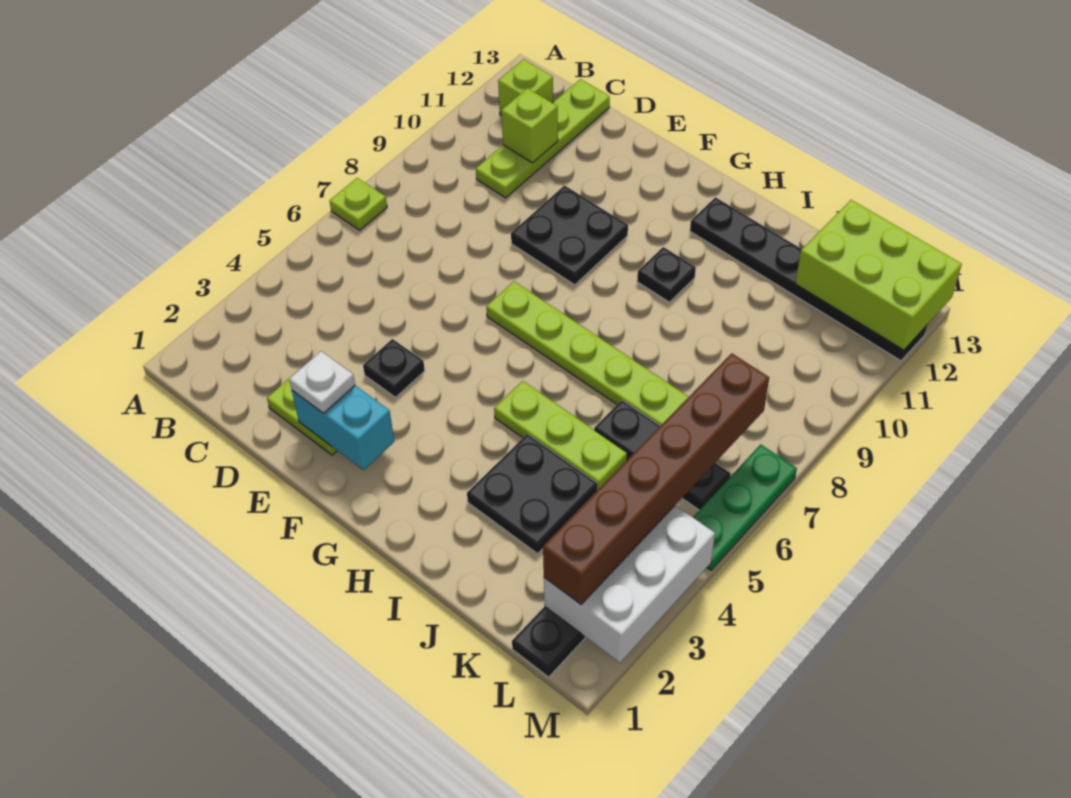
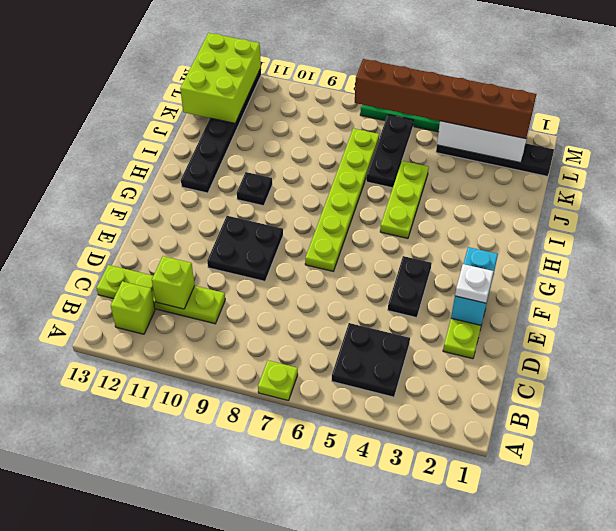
black plate E4 level 1 -> black plate E4:F4 level 1
black plate I3:J4 level 1 -> black plate B4:C5 level 1

